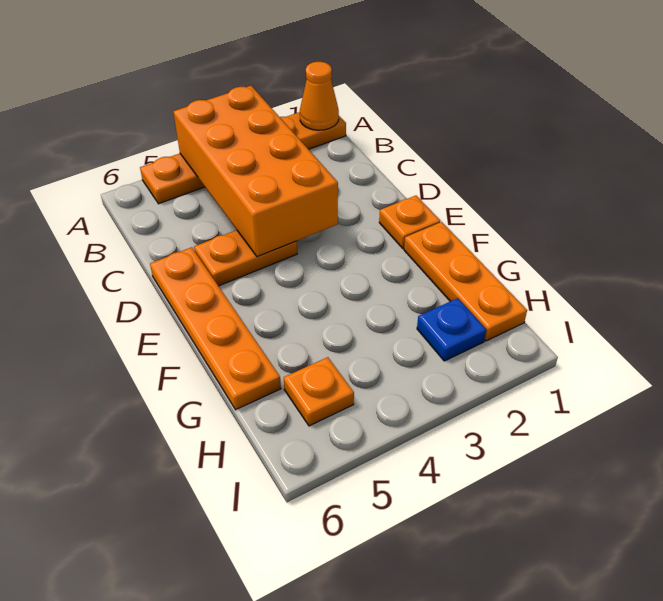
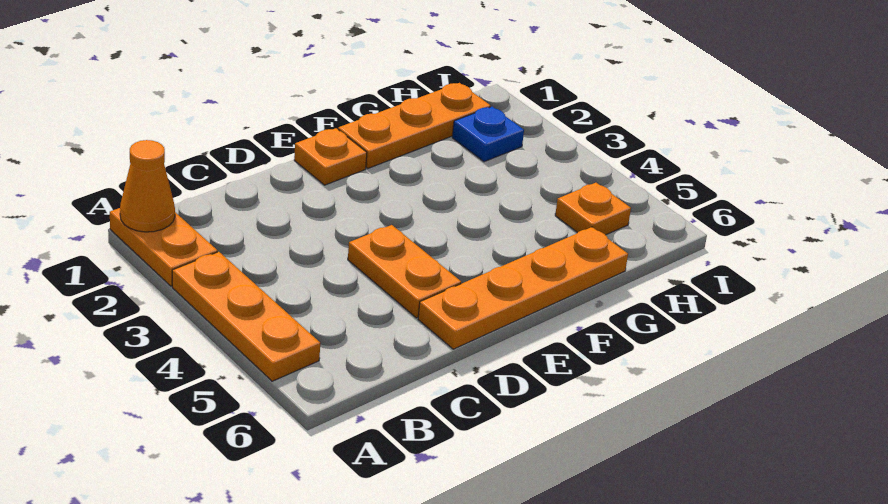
orange brick A3:D4 level 2 -> none

